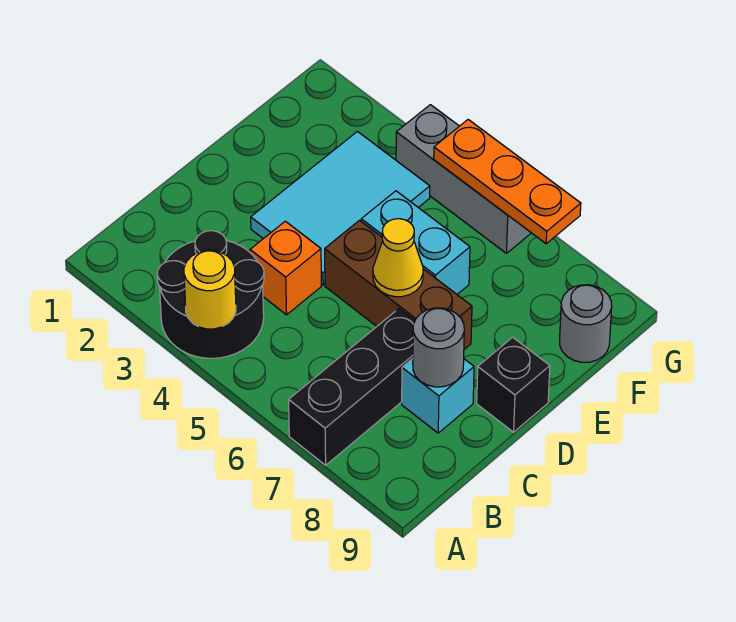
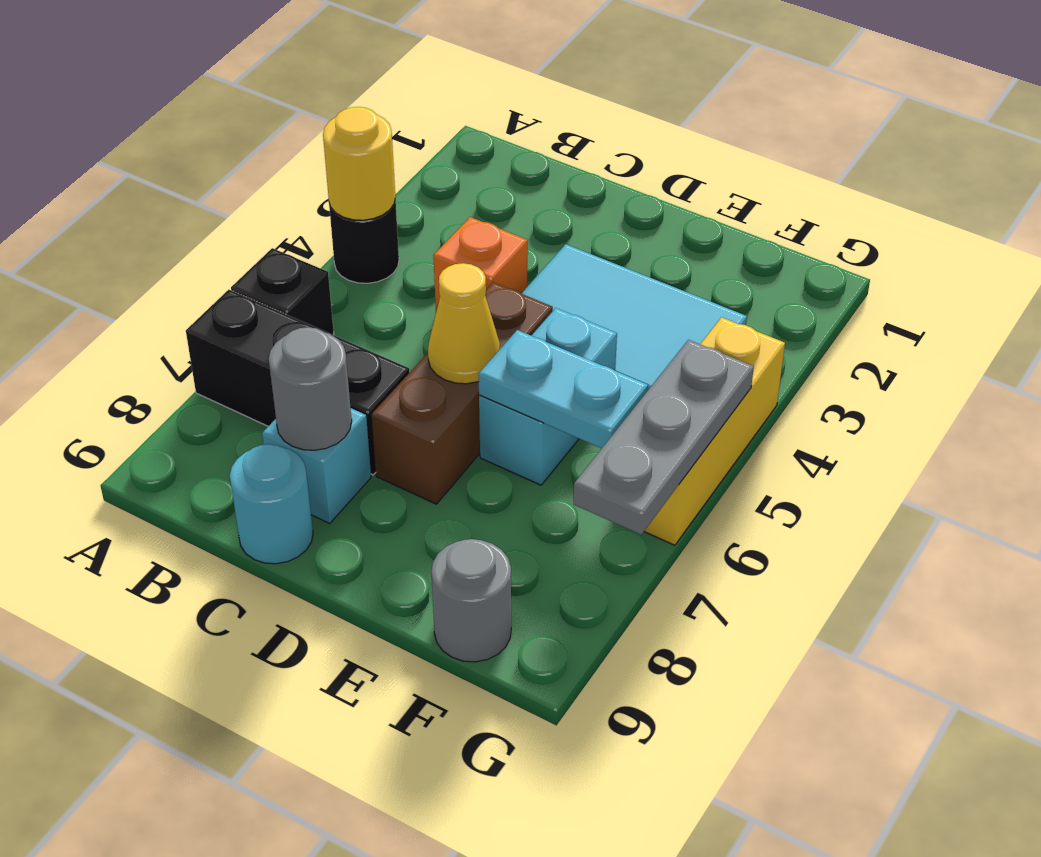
black round brick A3:B4 level 1 -> black round brick A4 level 1
none -> cyan round brick C9 level 1
black brick D9 level 1 -> black brick A6 level 1
none -> cyan plate E6:F6 level 2
grey brick G4:G6 level 1 -> yellow brick G4:G6 level 1
orange plate G5:G7 level 2 -> grey plate G5:G7 level 2

